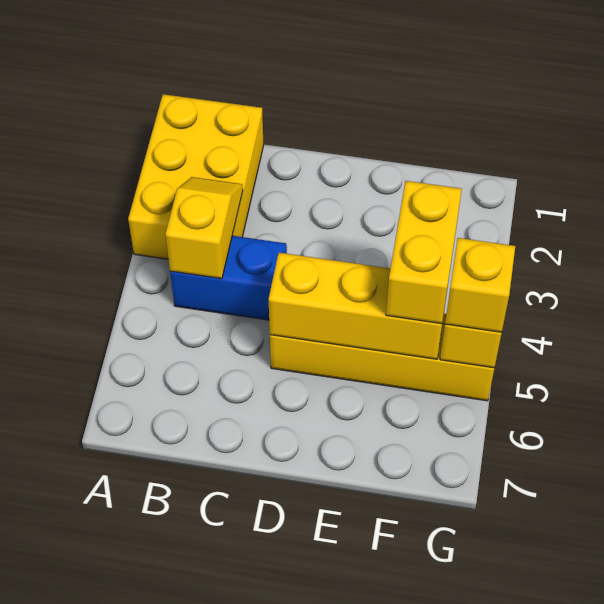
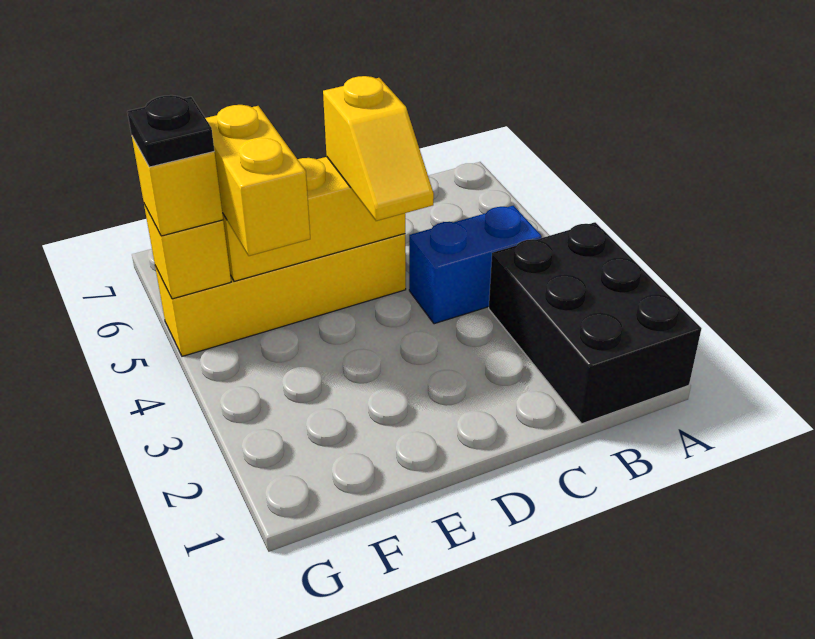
yellow brick A1:B3 level 1 -> black brick A1:B3 level 1
yellow slope B3:B4 level 2 top 4 -> yellow slope D4:D5 level 3 top 5
none -> black plate G5 level 4

